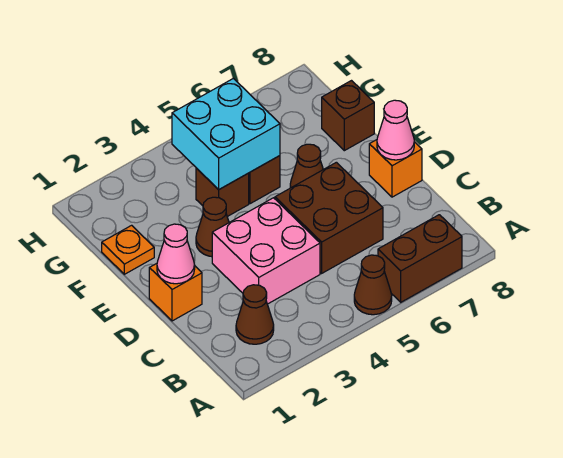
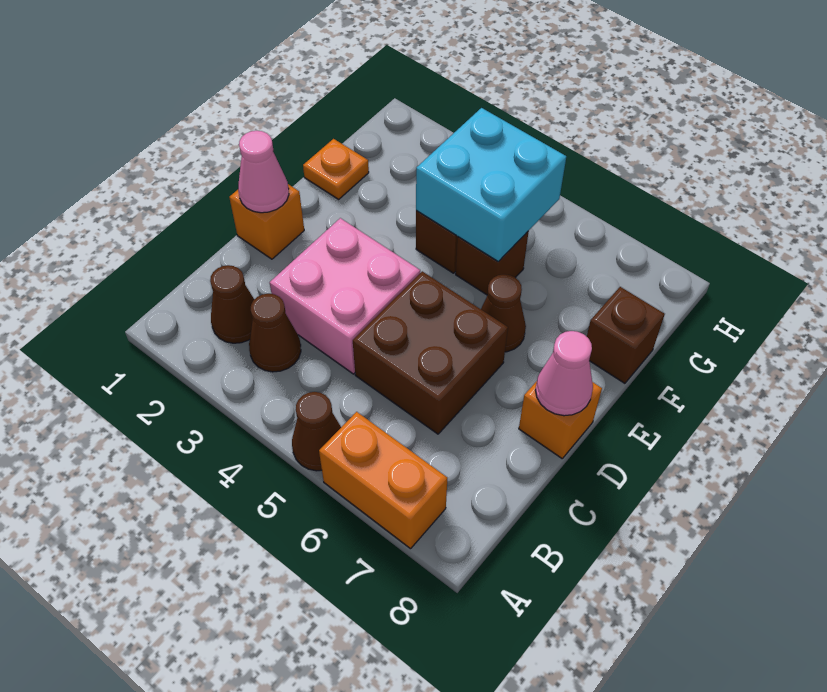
brown brick A6:A7 level 1 -> orange brick A6:A7 level 1
brown cone E3 level 1 -> brown cone B3 level 1

